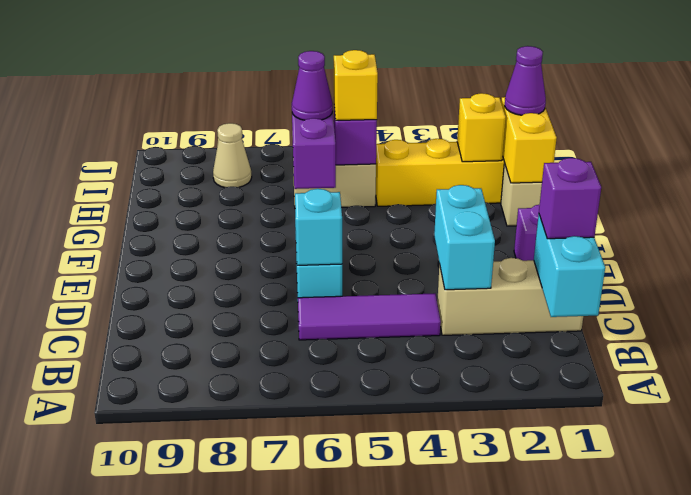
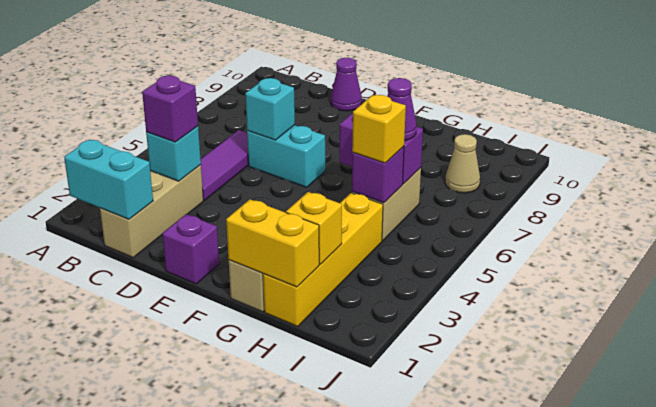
purple brick C1 level 3 -> purple brick C3 level 3
cyan brick C3:D3 level 2 -> cyan brick C3 level 2
purple cone H1 level 3 -> purple cone D10 level 1

